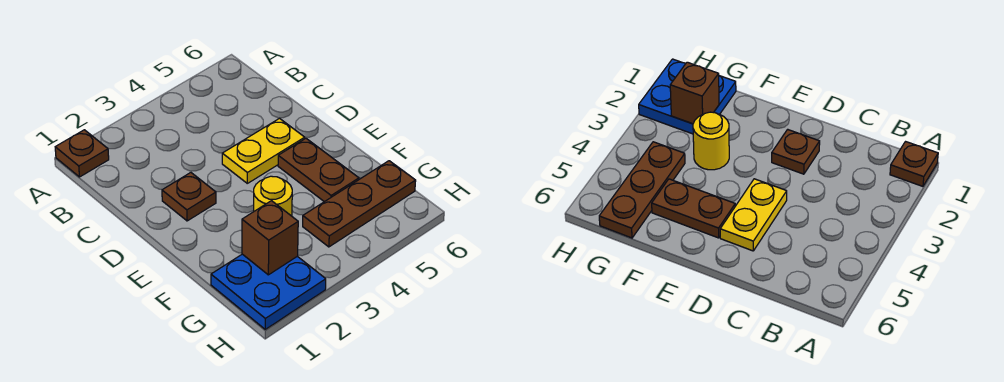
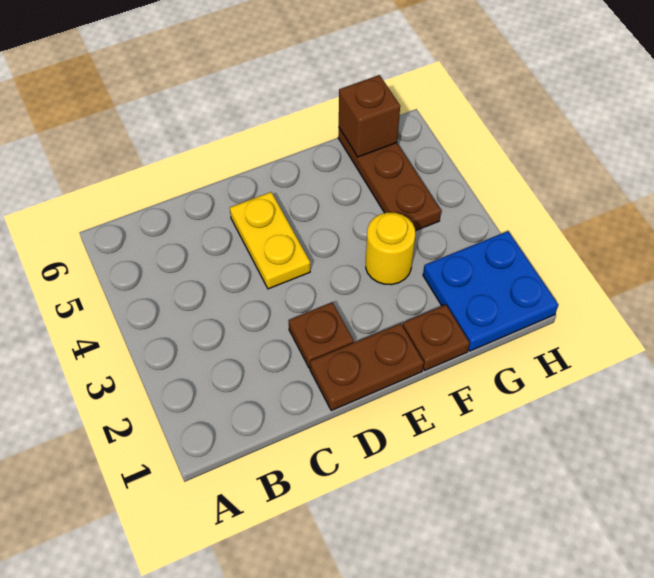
brown plate A1 level 1 -> brown plate F1 level 1
brown plate E5:F5 level 1 -> brown plate D1:E1 level 1
brown brick G2 level 2 -> brown brick G6 level 2

